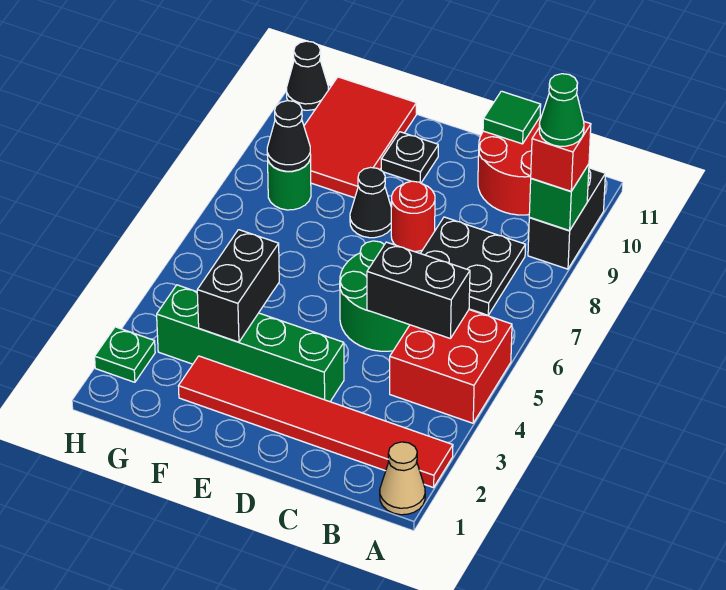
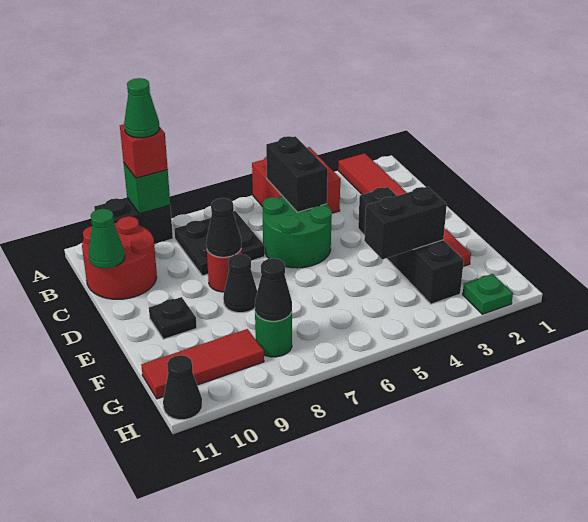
tan cone A1 level 1 -> none
green tile C11 level 2 -> green cone C11 level 2
green brick D3:G3 level 1 -> black brick D3:G3 level 1
none -> black cone D8 level 2
red tile F9:G11 level 1 -> red tile G9:G11 level 1

